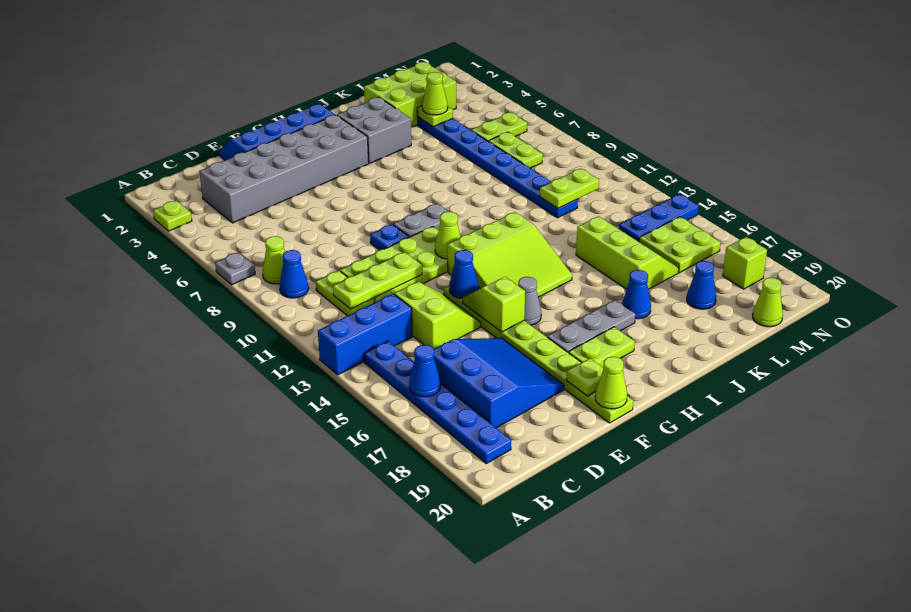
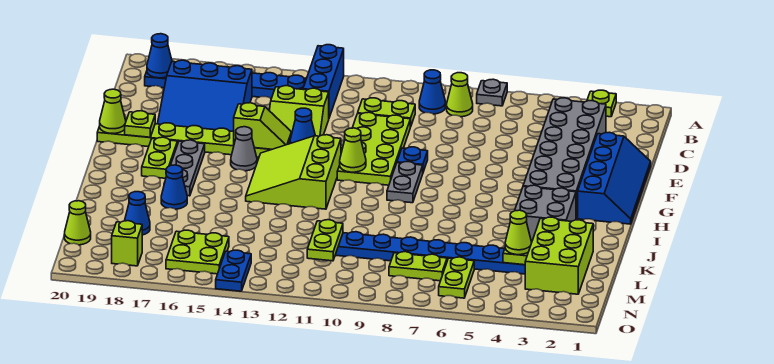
blue cone B16 level 2 -> blue cone B19 level 2
lime plate C11:E11 level 2 -> none
lime slope K14:L16 level 1 top K -> none
blue plate M14:O14 level 1 -> blue plate N14:O14 level 1

